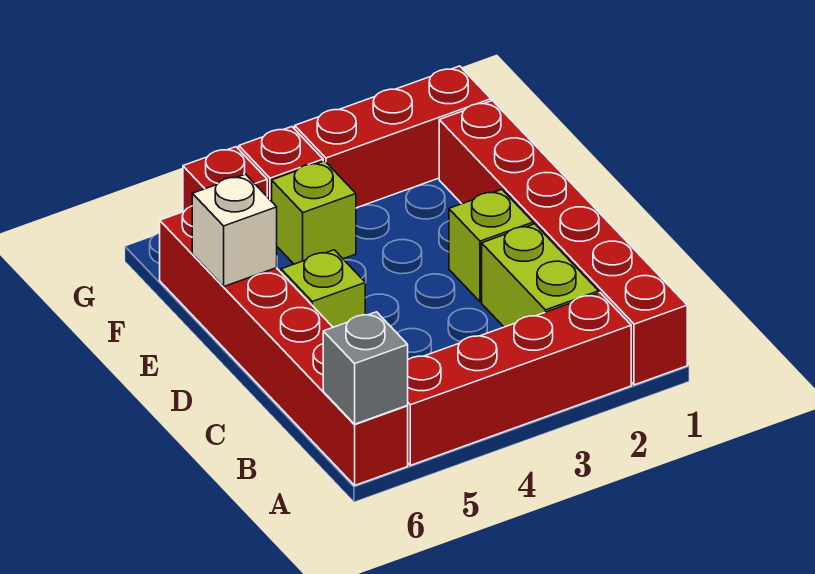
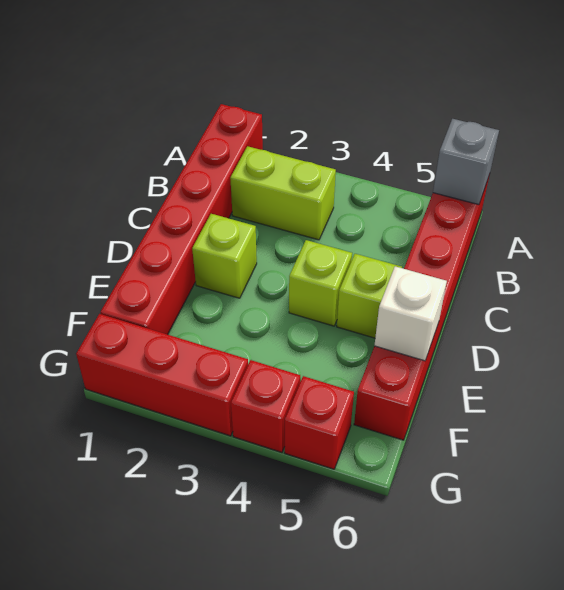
red brick A2:A5 level 1 -> none
lime brick B2:C2 level 1 -> lime brick B2:B3 level 1
lime brick F4 level 1 -> lime brick D4 level 1

